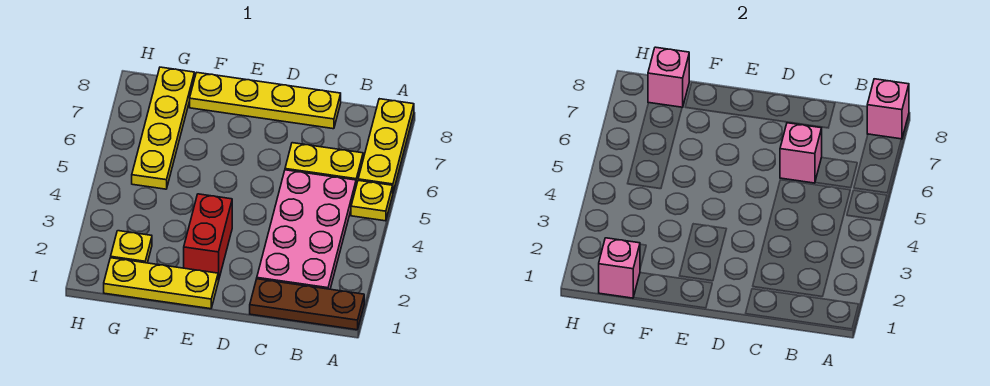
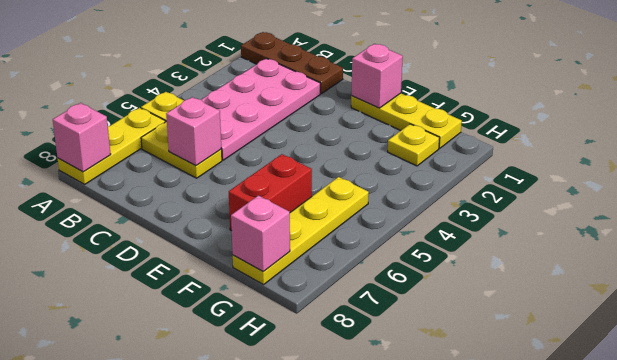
yellow plate C8:F8 level 1 -> none
red brick E2:E3 level 1 -> red brick F6:F7 level 1
pink brick G1 level 2 -> pink brick E1 level 2

